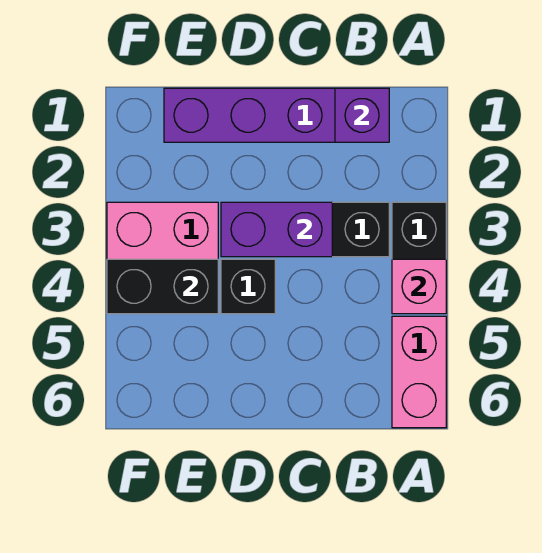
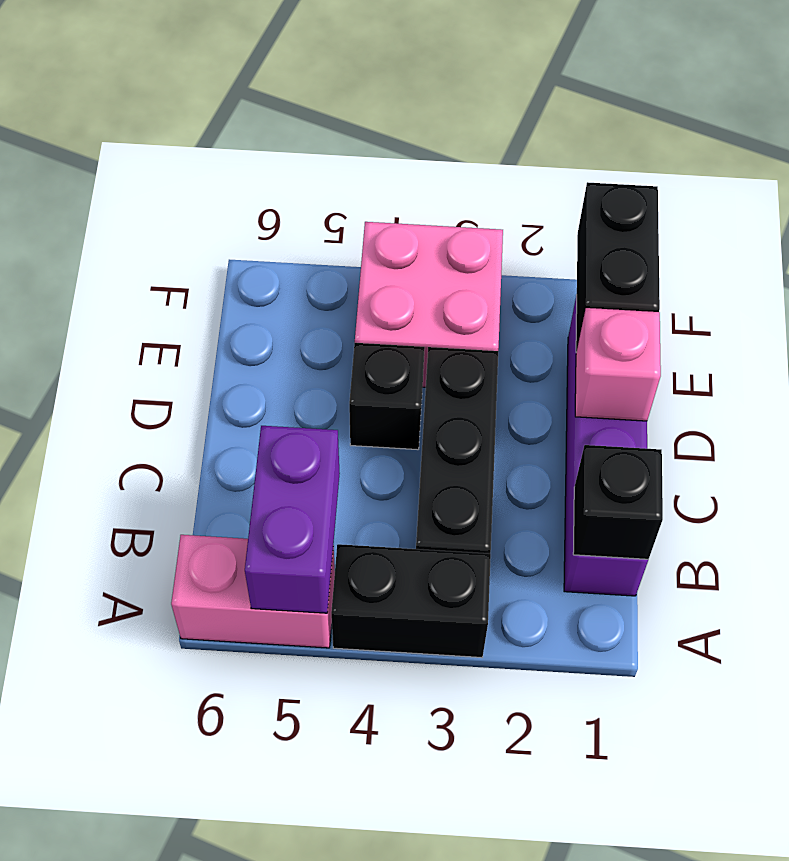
pink brick A4 level 2 -> pink brick D1 level 2
purple brick B1 level 2 -> black brick B1 level 2
purple brick C3:D3 level 2 -> purple brick A5:B5 level 2
black brick E4:F4 level 2 -> black brick E1:F1 level 2

